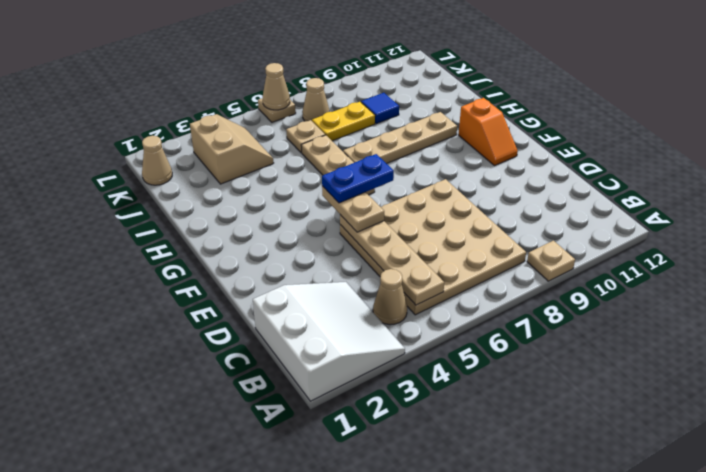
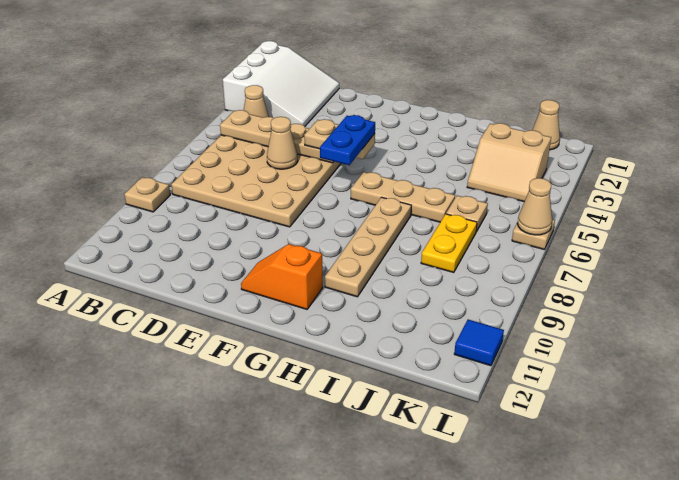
white slope A1:C3 level 1 top 1 -> white slope A1:C3 level 1 top A
blue tile J9 level 1 -> blue tile L11 level 1
tan cone K7 level 1 -> tan cone D6 level 2

